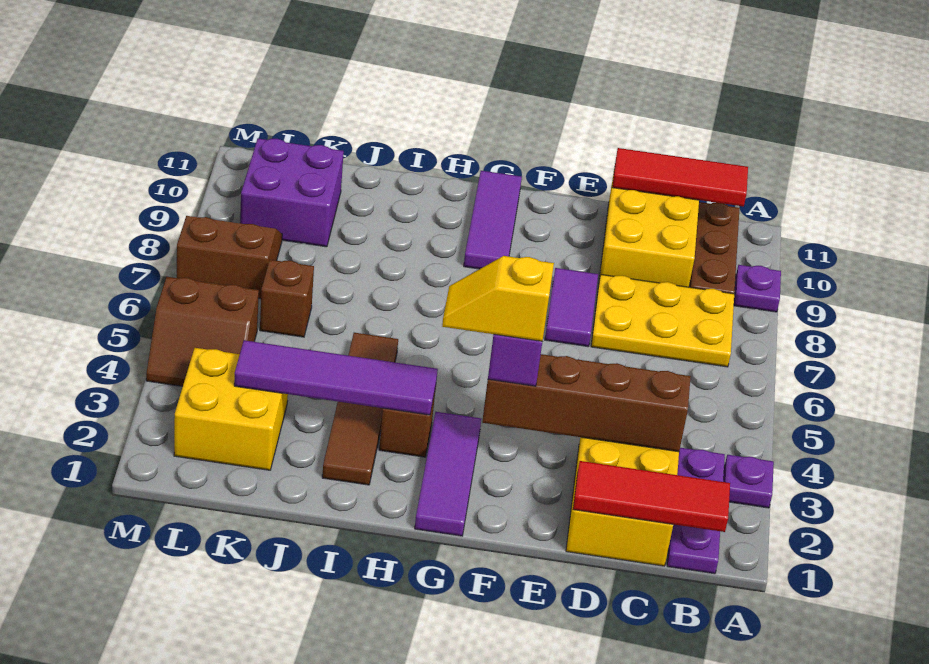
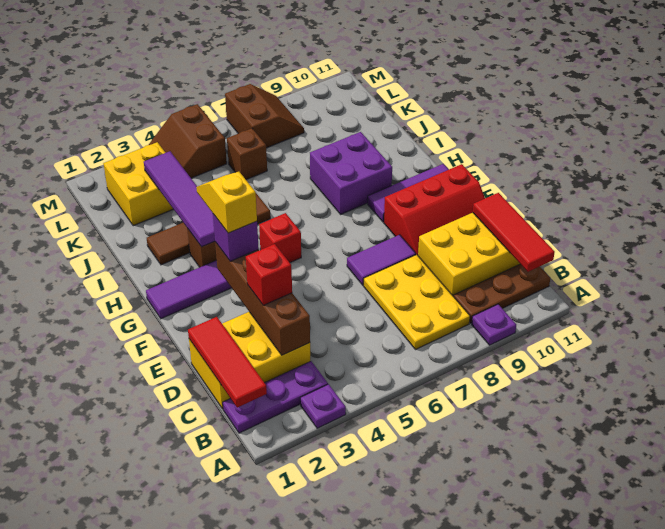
none -> red brick D3 level 3
none -> red slope E9:F11 level 1 top F
none -> red brick G5 level 1
purple brick K9:L10 level 1 -> purple brick H8:I9 level 1

